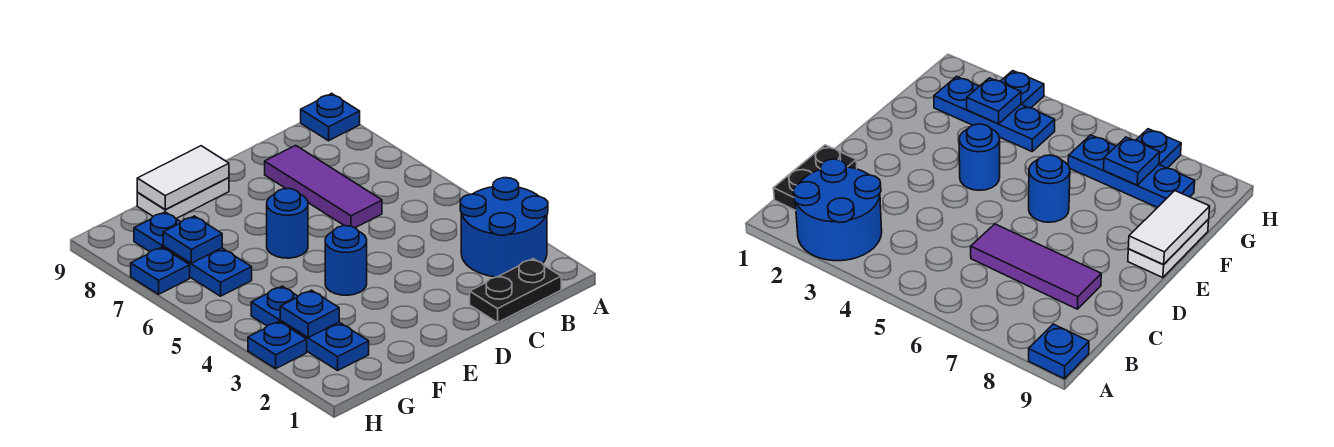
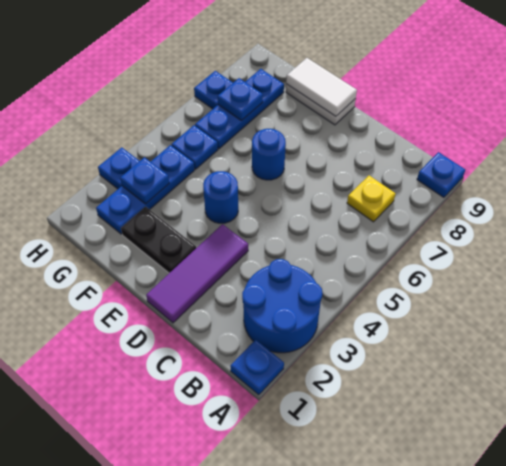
none -> blue plate A1 level 1
black plate B1:C1 level 1 -> black plate E2:F2 level 1
none -> yellow plate B7 level 1
purple tile C6:C8 level 1 -> purple tile D1:D3 level 1
none -> blue plate G5 level 1

